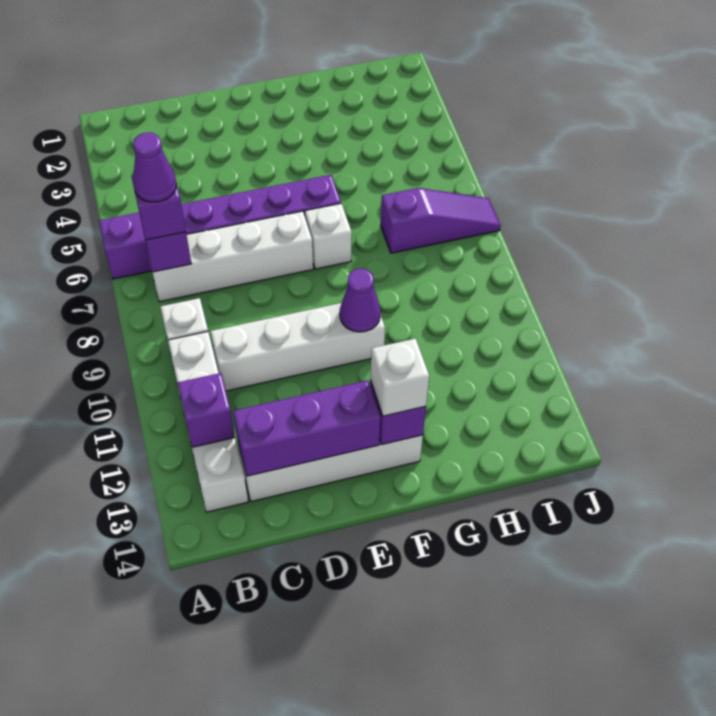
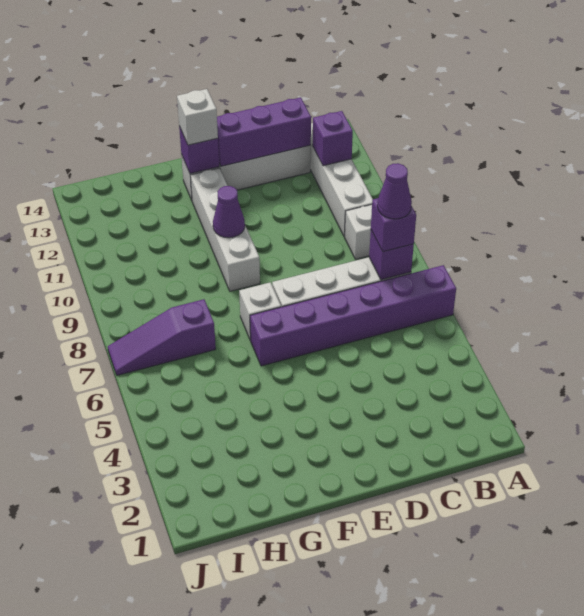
white brick C10:F10 level 1 -> white brick F9:F12 level 1

